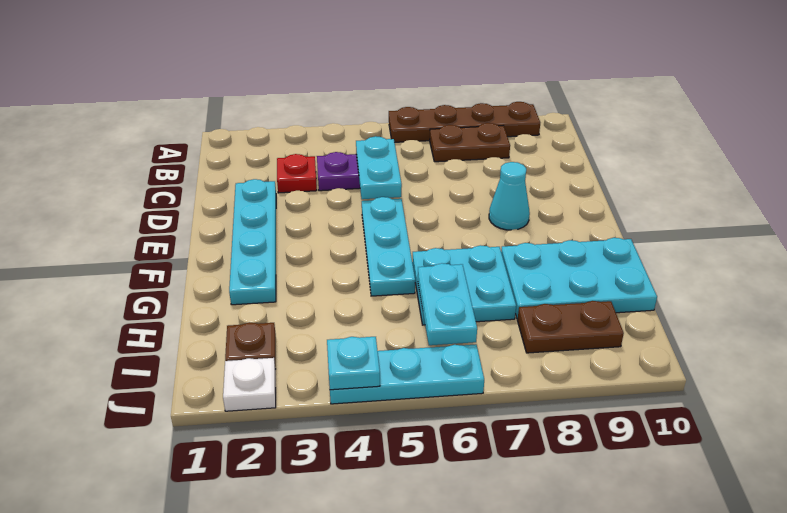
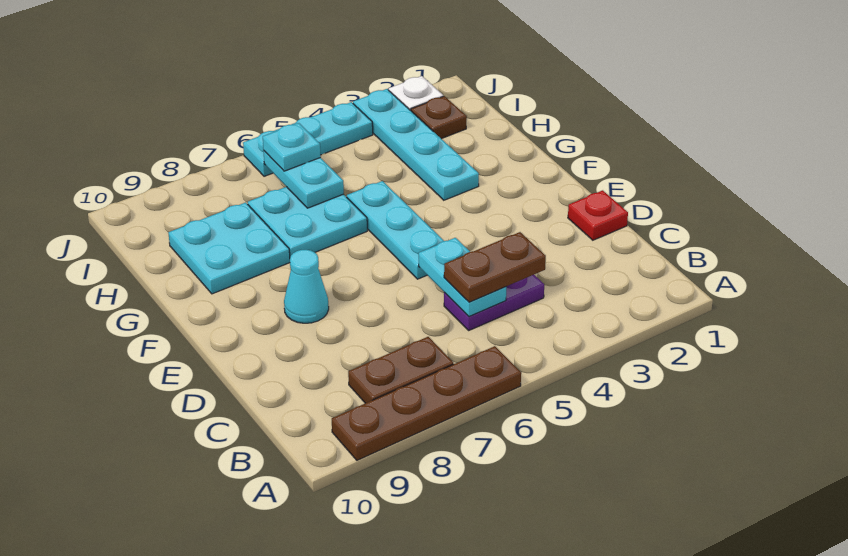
red plate C3 level 1 -> red plate D1 level 1
cyan plate D2:G2 level 1 -> cyan plate G3:J3 level 1
cyan plate G8:H10 level 1 -> cyan plate G8:H9 level 1
brown plate I8:I9 level 1 -> brown plate C4:C5 level 3
cyan plate J4 level 2 -> cyan plate I6 level 3

